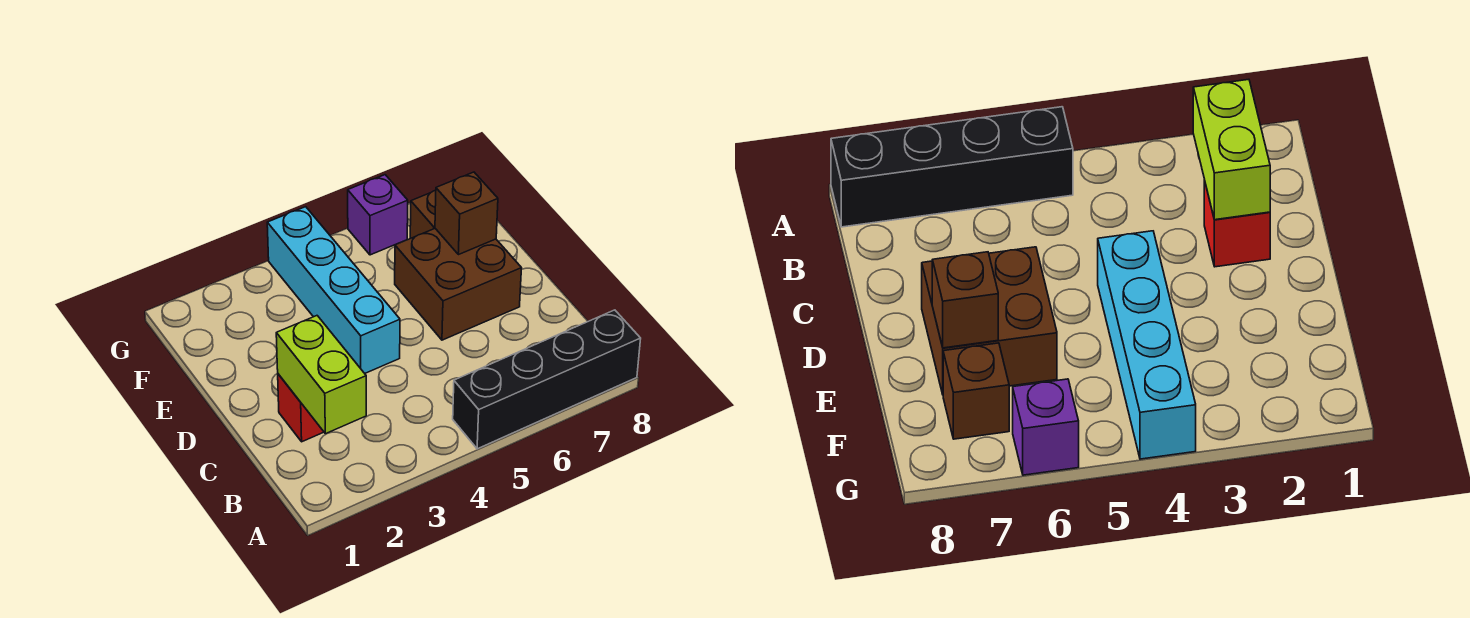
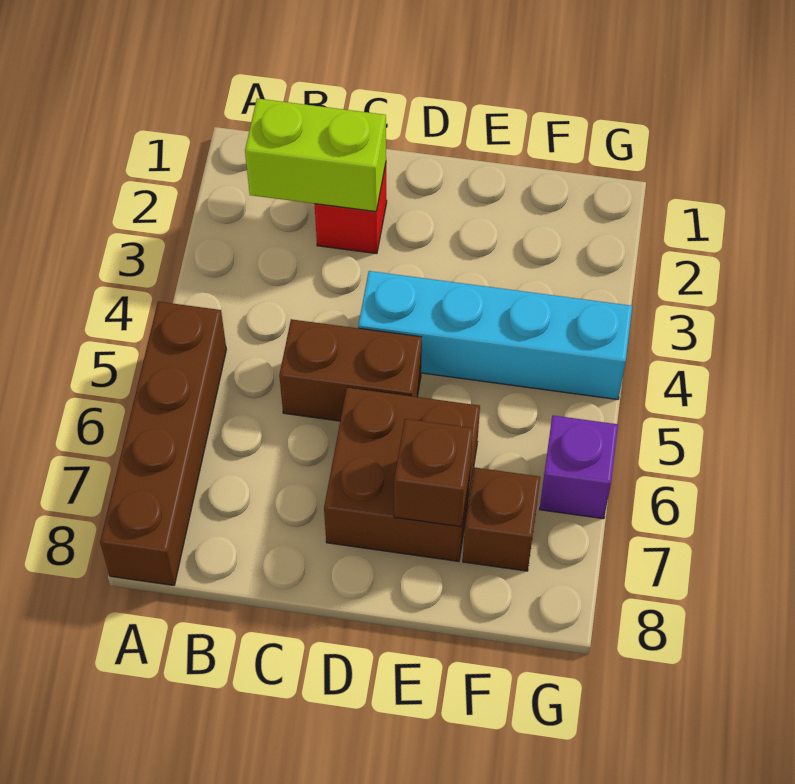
black brick A5:A8 level 1 -> brown brick A5:A8 level 1
none -> brown brick C5:D5 level 1

